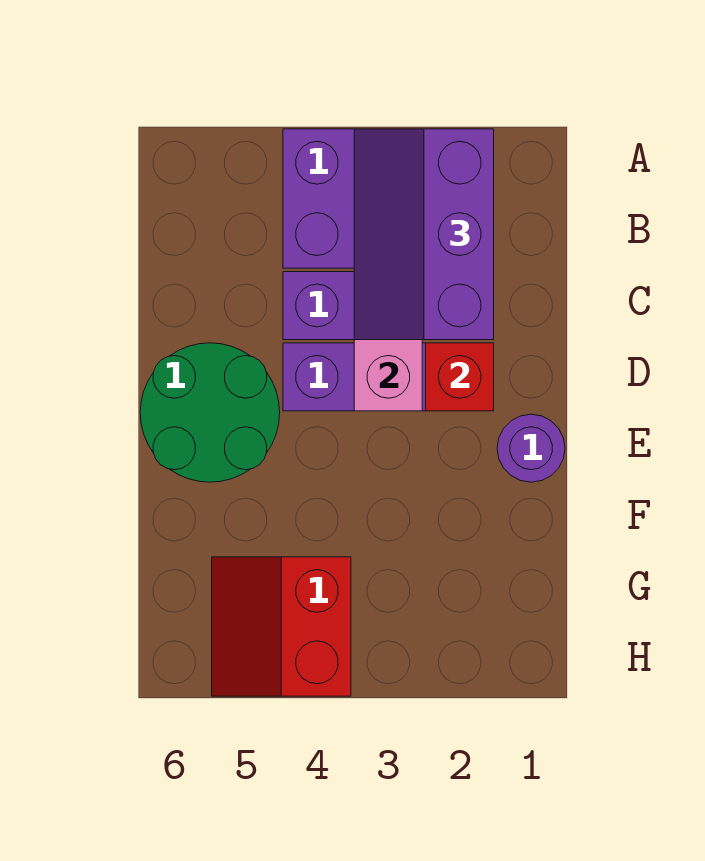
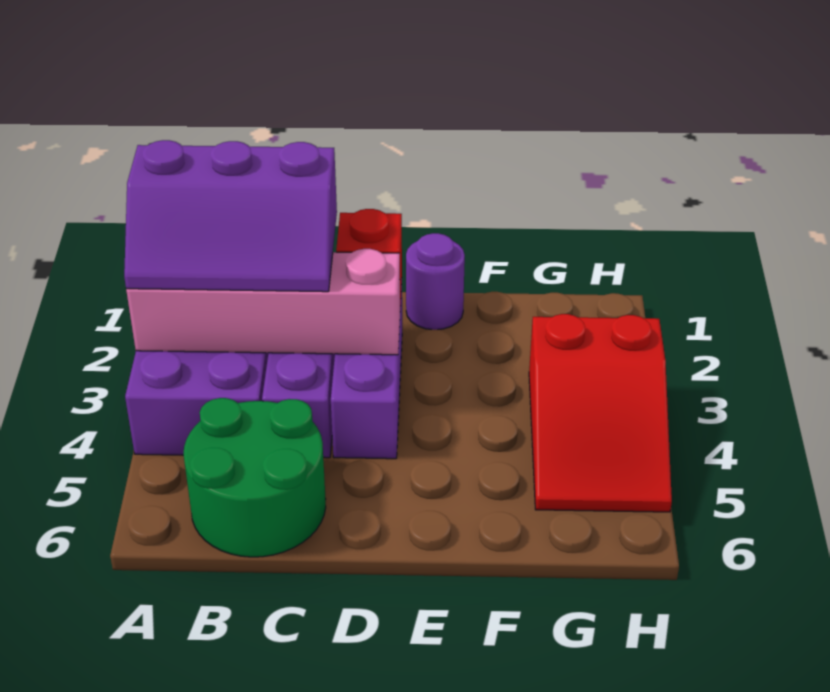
green round brick D5:E6 level 1 -> green round brick B5:C6 level 1
red slope G4:H5 level 1 top 4 -> red slope G3:H5 level 1 top 3

